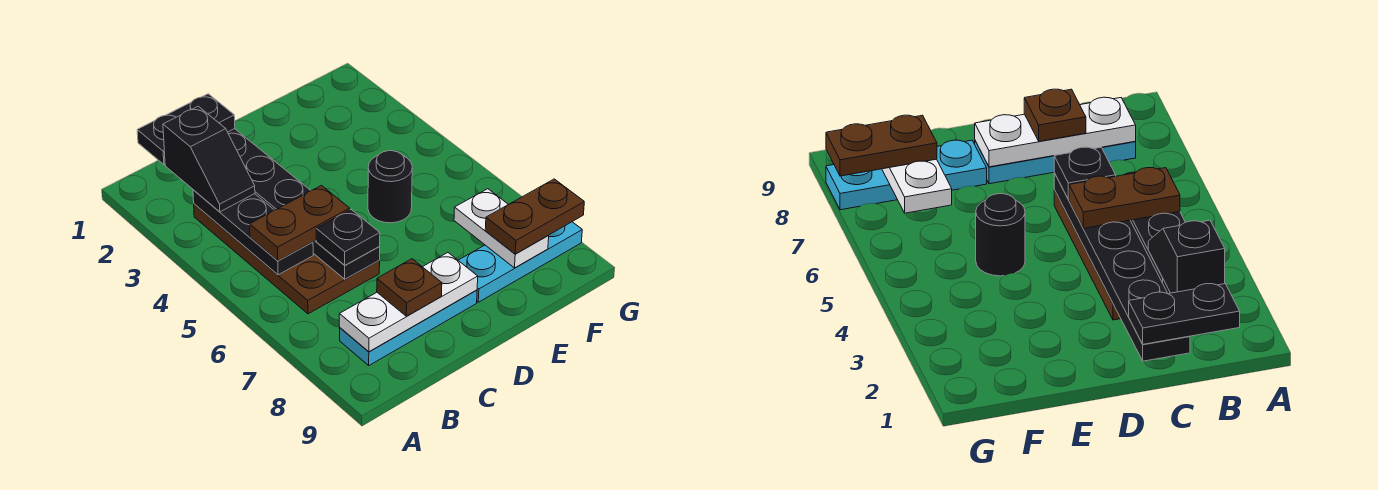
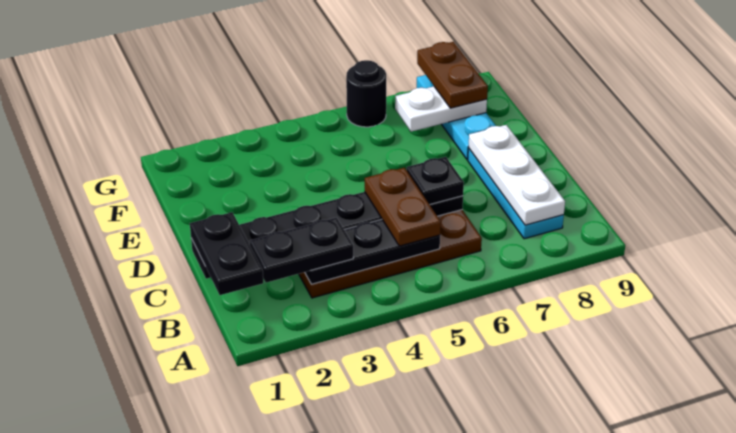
black slope B2:B3 level 3 top 2 -> black plate B2:B3 level 3
brown plate C8 level 3 -> none
black round brick E5 level 1 -> black round brick G6 level 1

